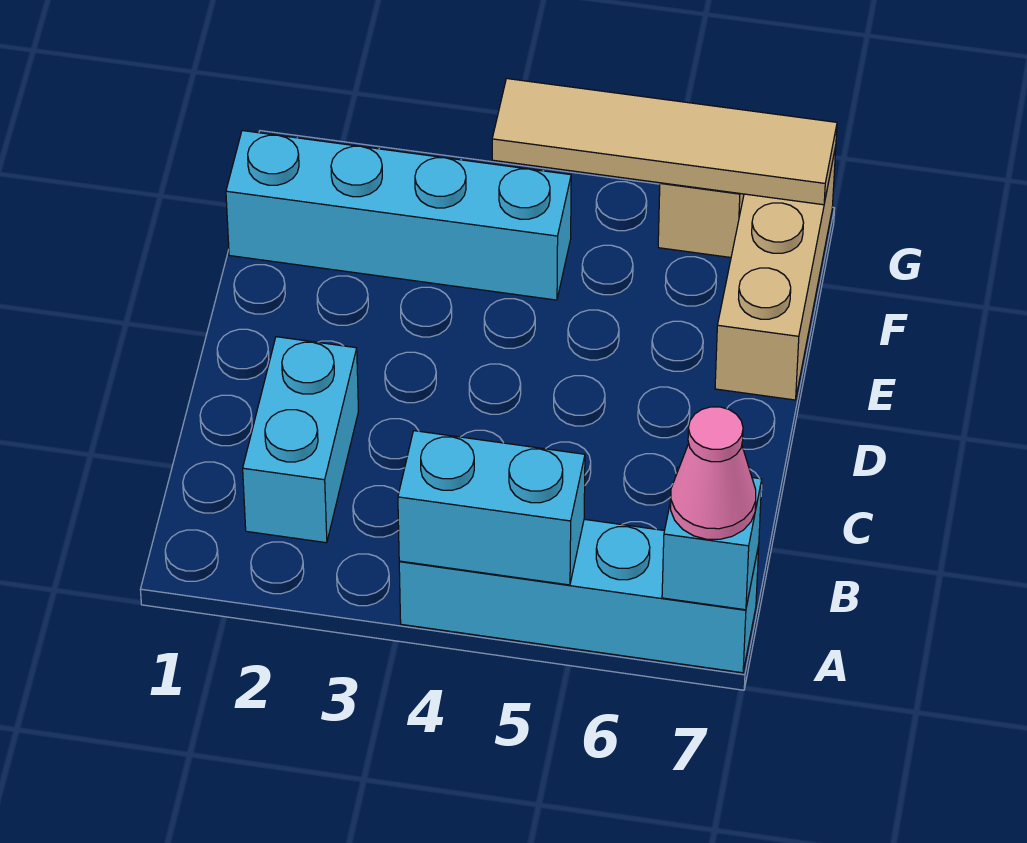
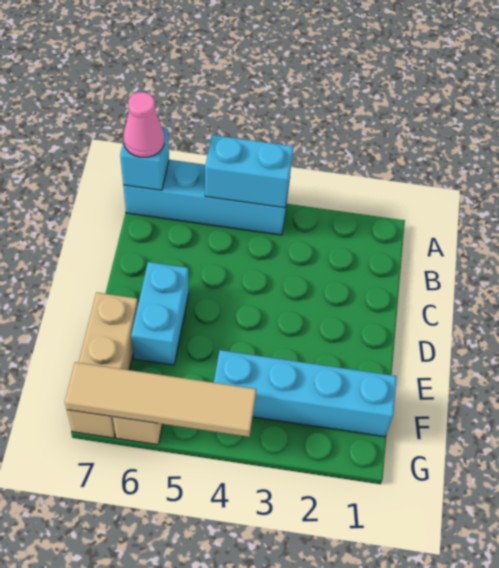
cyan brick B2:C2 level 1 -> cyan brick D6:E6 level 1

